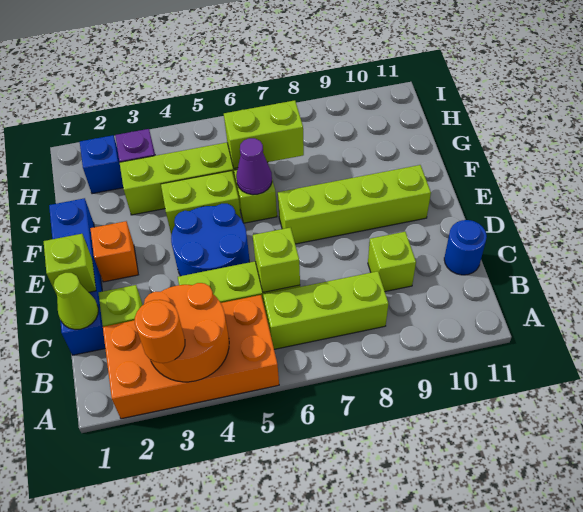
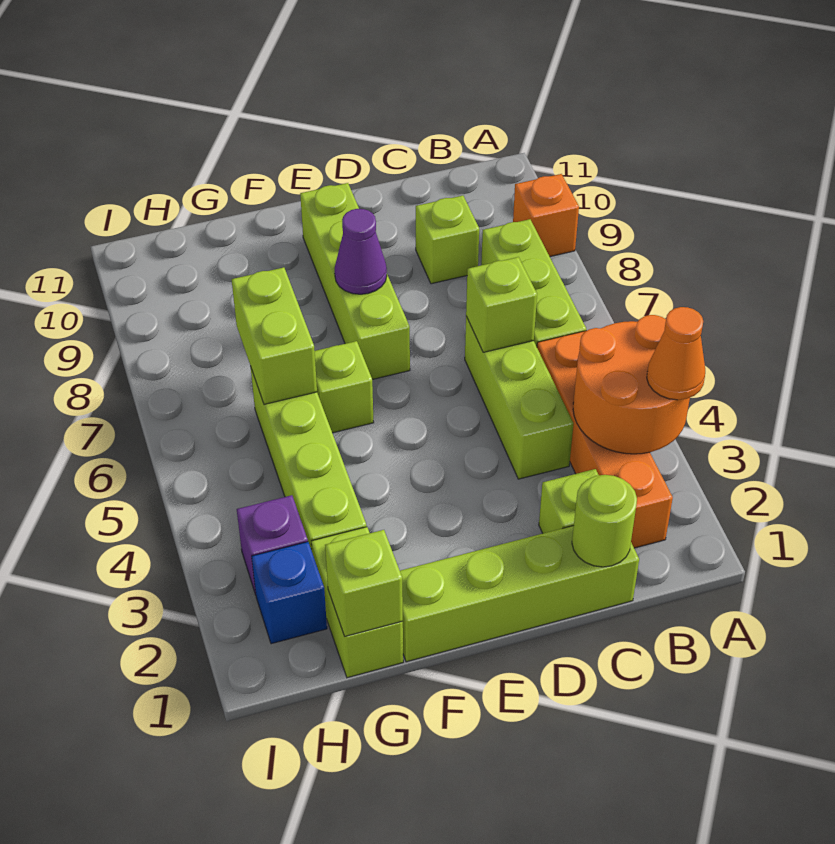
orange brick A2:B5 level 1 -> orange brick B2:B5 level 1
orange round brick A3 level 3 -> orange cone A3 level 3
blue brick C1:F1 level 1 -> lime brick C1:F1 level 1
lime cone C1 level 2 -> lime round brick C1 level 2
blue round brick C11 level 1 -> none
lime brick D1 level 2 -> lime brick G1 level 2
blue round brick D4:E5 level 1 -> none
orange brick E2 level 1 -> orange brick A9 level 1
lime brick F4:F5 level 1 -> lime brick G1:G2 level 1
purple cone F6 level 2 -> purple cone E8 level 2

